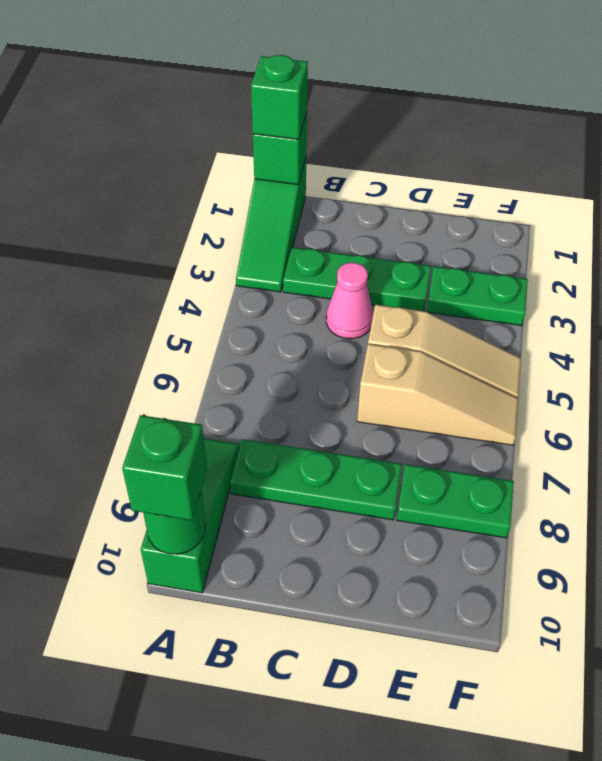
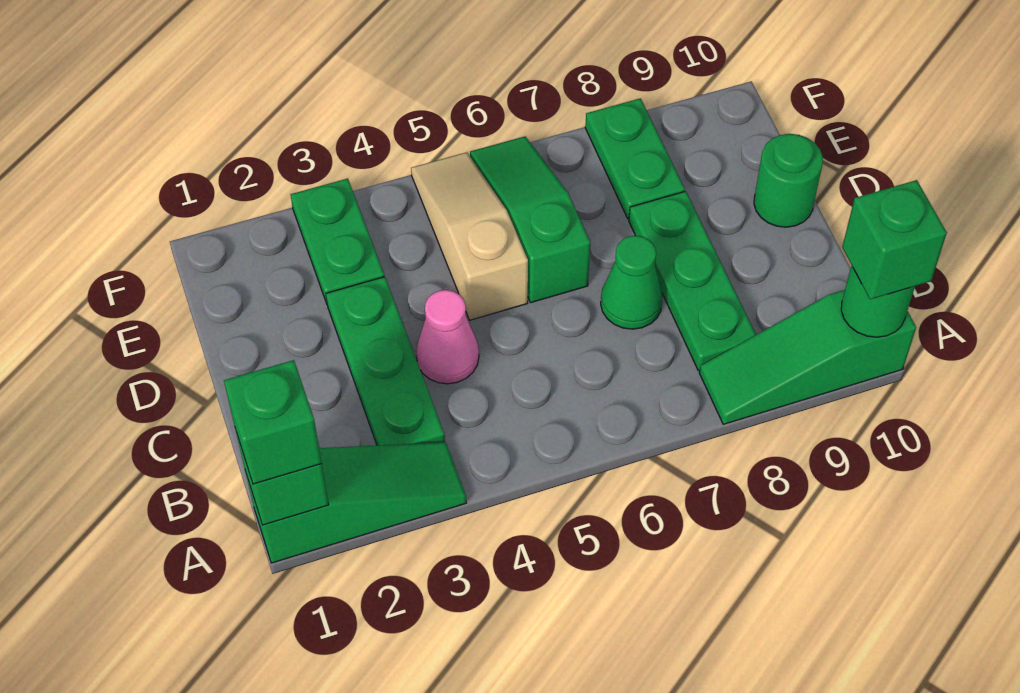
none -> green cone C7 level 1
tan slope D6:F6 level 1 top D -> green slope D6:F6 level 1 top D
none -> green round brick D10 level 1

